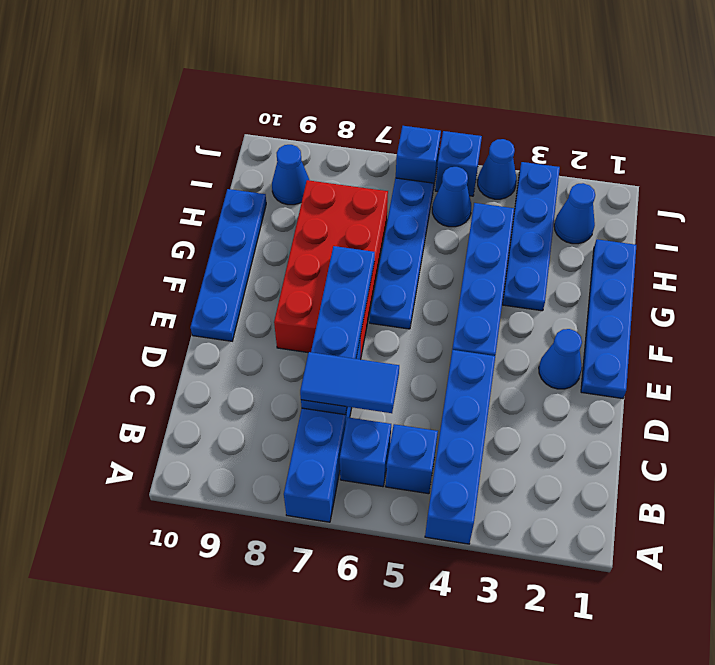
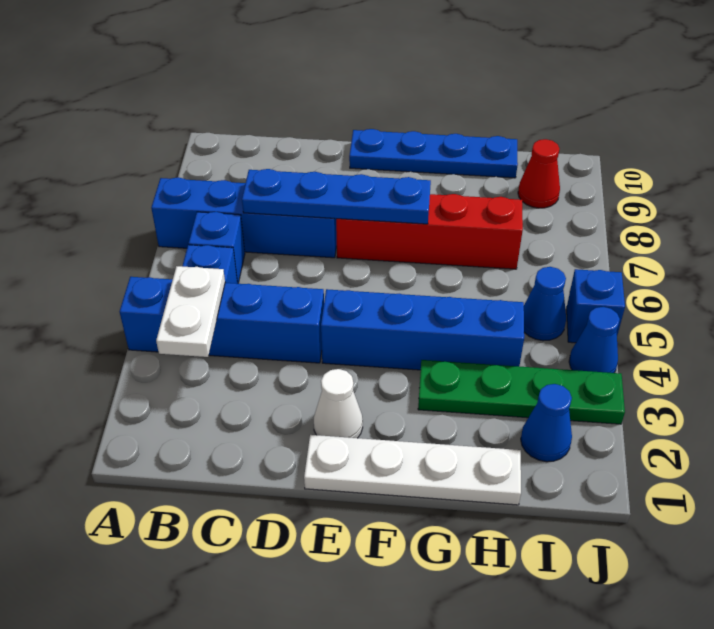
none -> white plate B3:B4 level 2
blue tile C6:C7 level 3 -> none
blue plate E1:H1 level 1 -> white plate E1:H1 level 1
blue cone E2 level 1 -> white cone E2 level 1
red brick E7:H8 level 1 -> red brick E7:H7 level 1
blue plate F6:I6 level 1 -> none
blue plate G3:J3 level 1 -> green plate G3:J3 level 1
blue cone I9 level 1 -> red cone I9 level 1
blue brick J6 level 1 -> none

